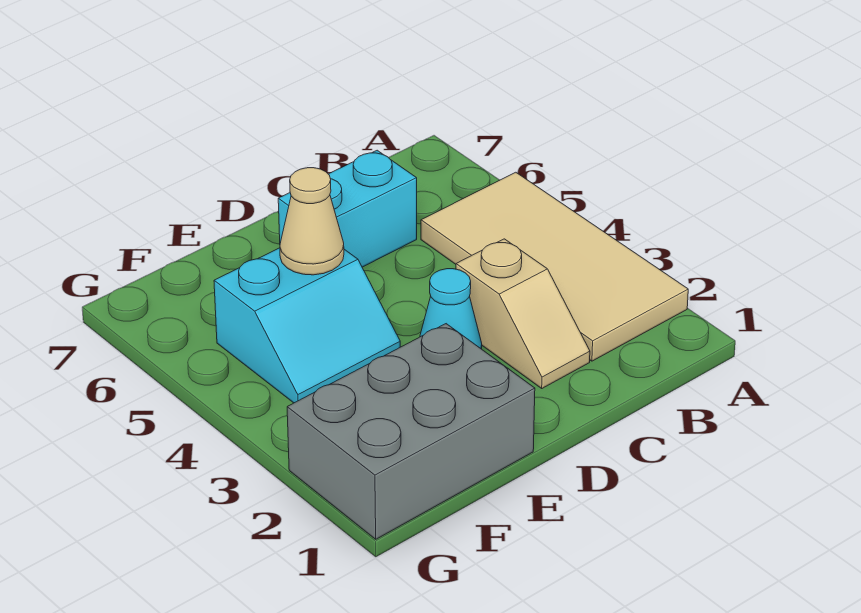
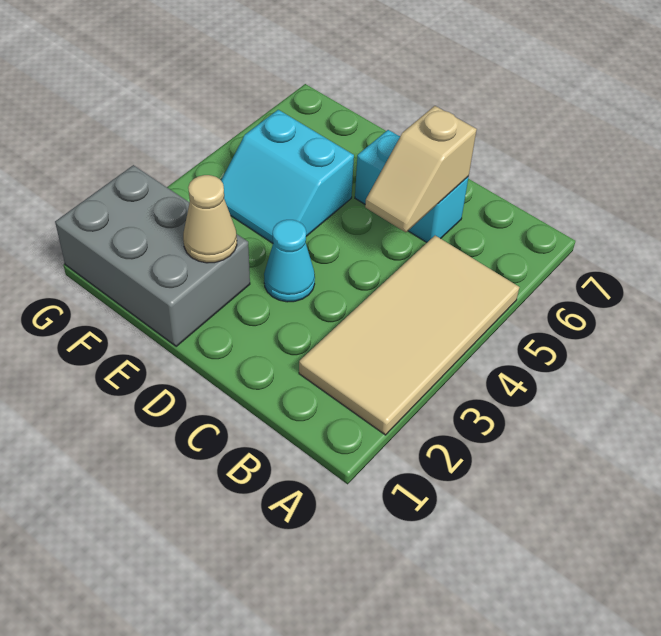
tan slope C2:C3 level 1 top 3 -> tan slope C5:C6 level 2 top 6
tan cone E5 level 2 -> tan cone E2 level 2

